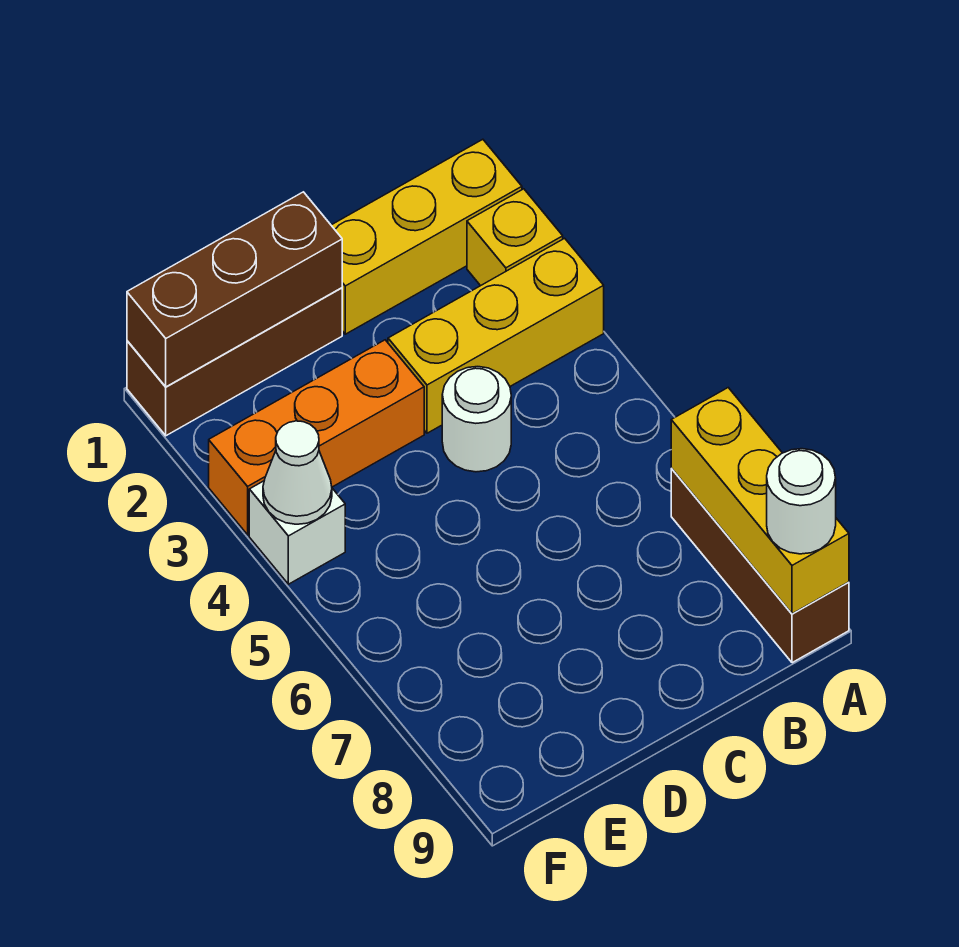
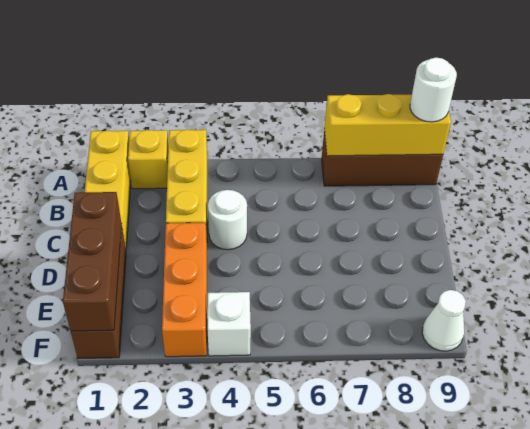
white cone F4 level 2 -> white cone F9 level 1

